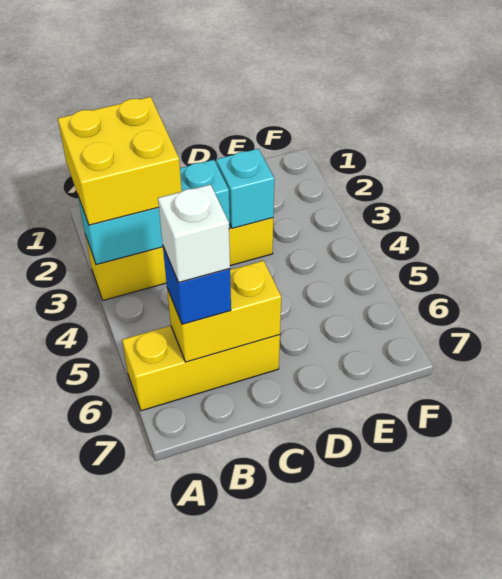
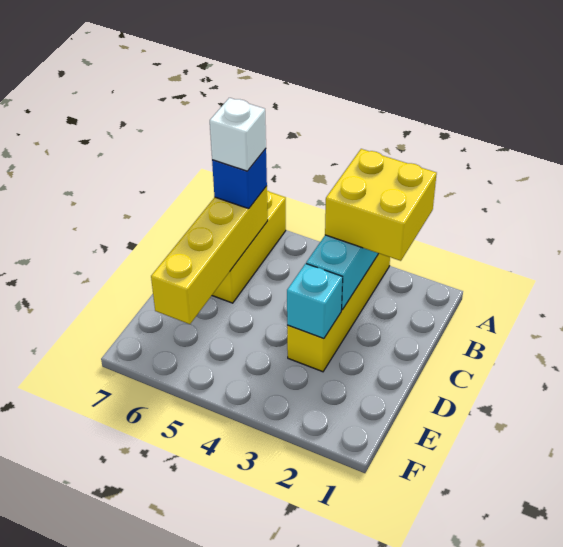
yellow brick B6:C6 level 2 -> yellow brick B6:E6 level 2

